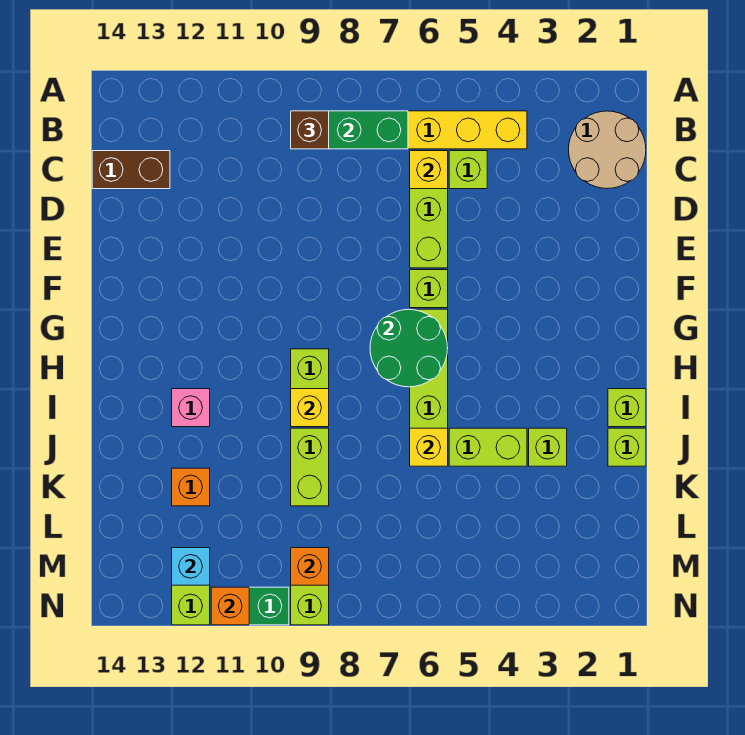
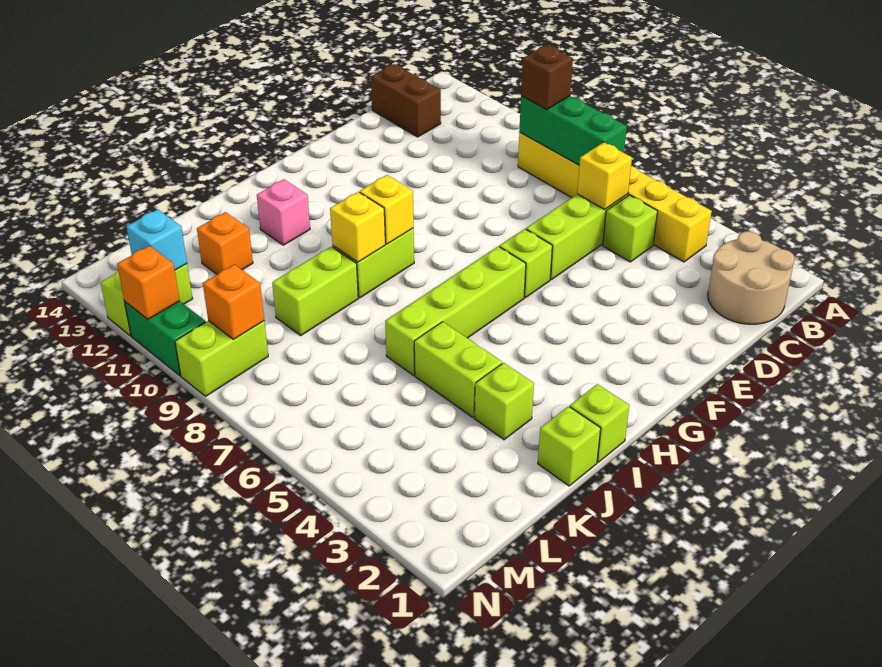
green round brick G6:H7 level 2 -> none
yellow brick J6 level 2 -> yellow brick H9 level 2

